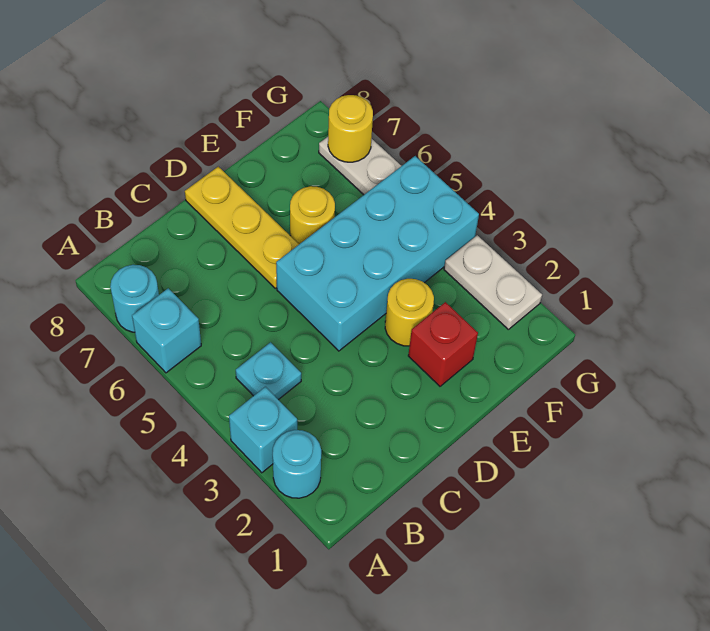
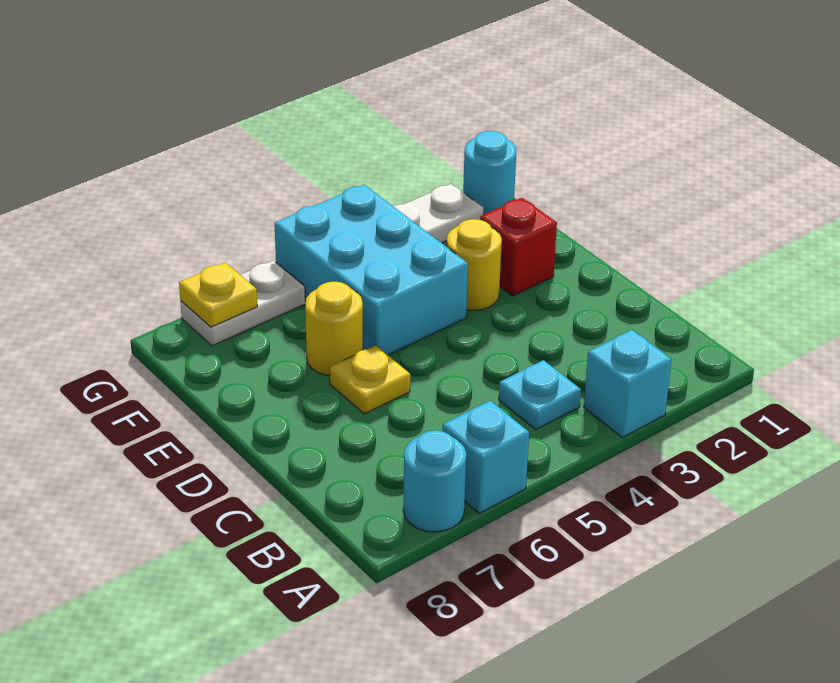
cyan round brick A2 level 1 -> cyan round brick G1 level 1
cyan brick D4:G5 level 1 -> cyan brick E4:G5 level 1
yellow plate D6:D8 level 1 -> yellow plate D6 level 1
yellow round brick G7 level 2 -> yellow plate G7 level 2

